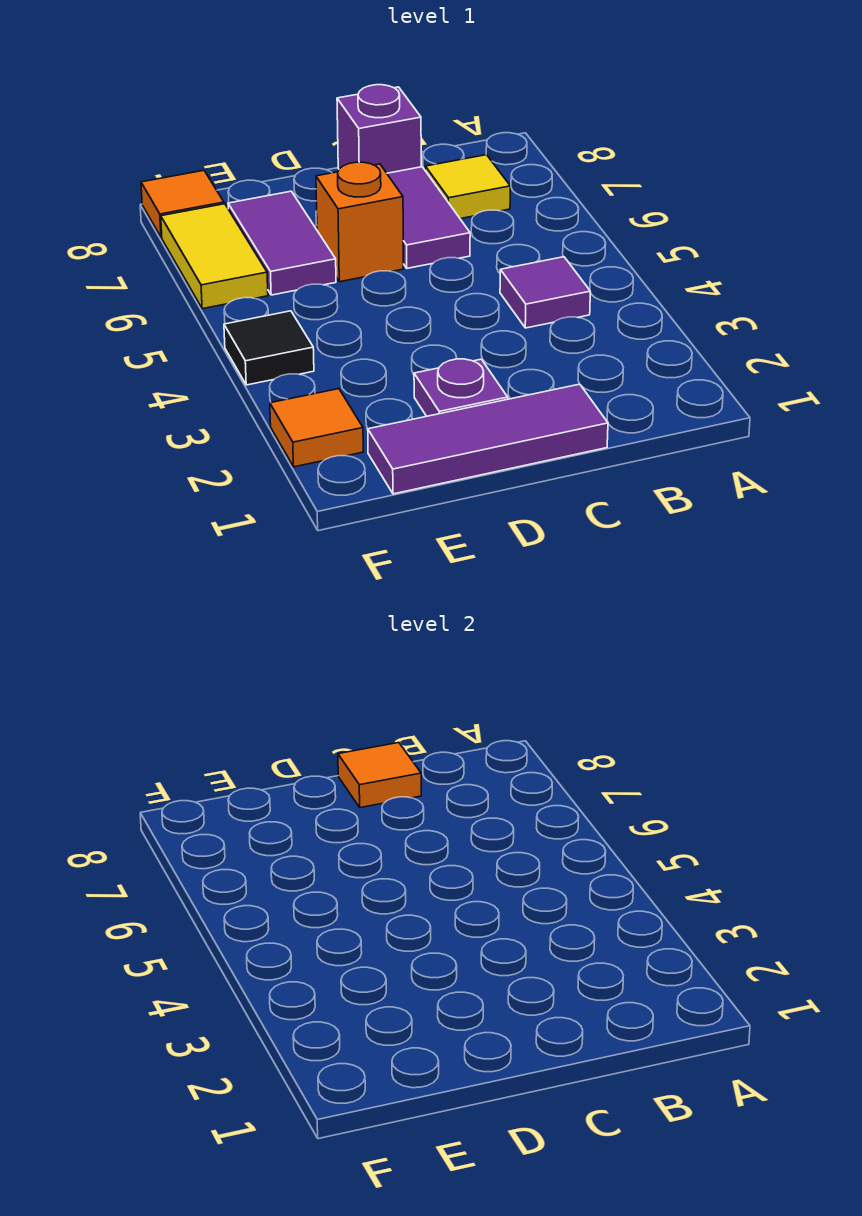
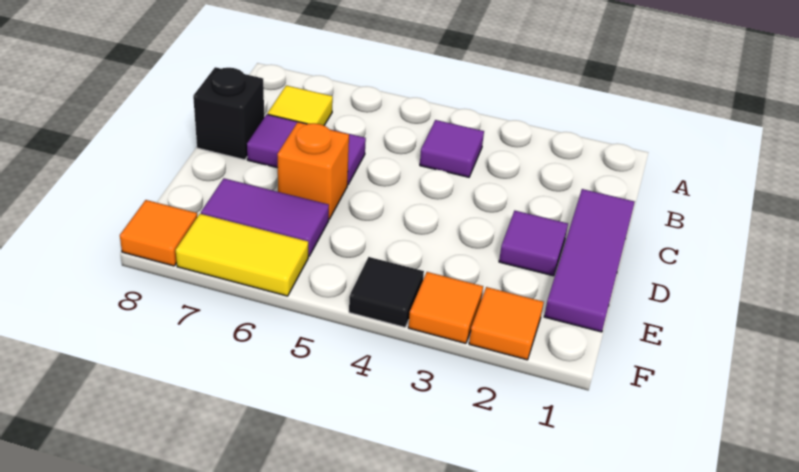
purple brick C8 level 1 -> black brick C8 level 1
orange tile C8 level 2 -> orange tile F3 level 1
purple plate D2 level 1 -> purple tile D2 level 1

